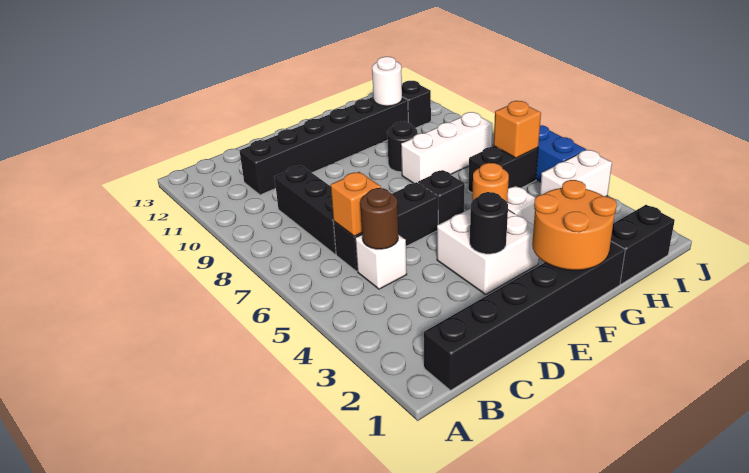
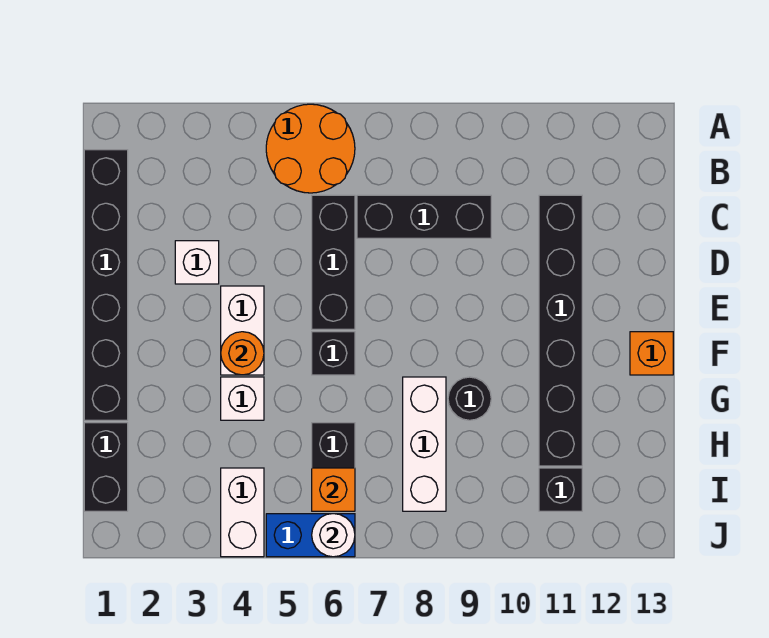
white brick C5 level 1 -> white brick D3 level 1
brown round brick C5 level 2 -> none
orange brick C6 level 2 -> orange brick F13 level 1
white brick E3:F4 level 1 -> white brick E4:F4 level 1
black round brick E3 level 2 -> none
orange round brick F1:G2 level 2 -> orange round brick A5:B6 level 1
white round brick H11 level 2 -> white round brick J6 level 2

